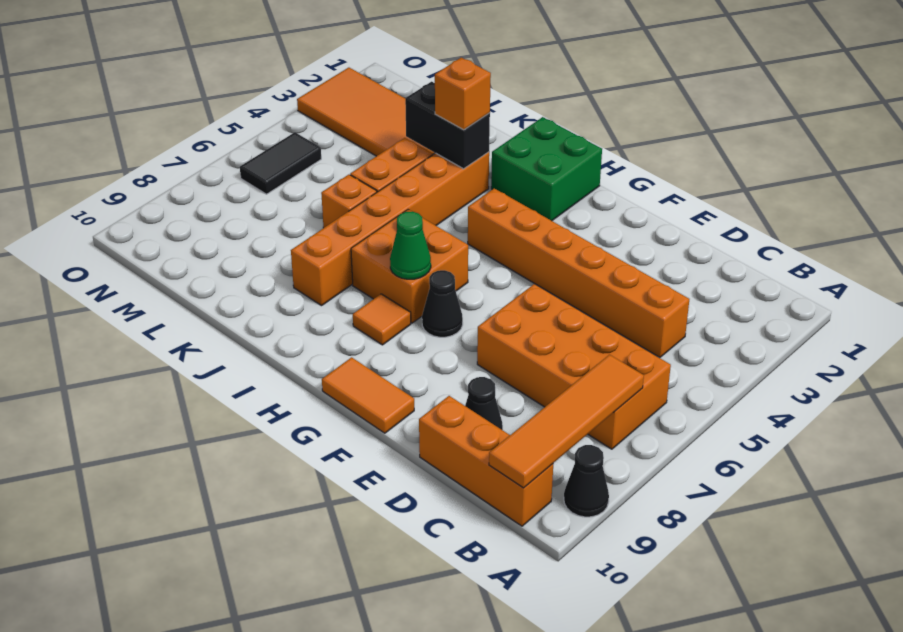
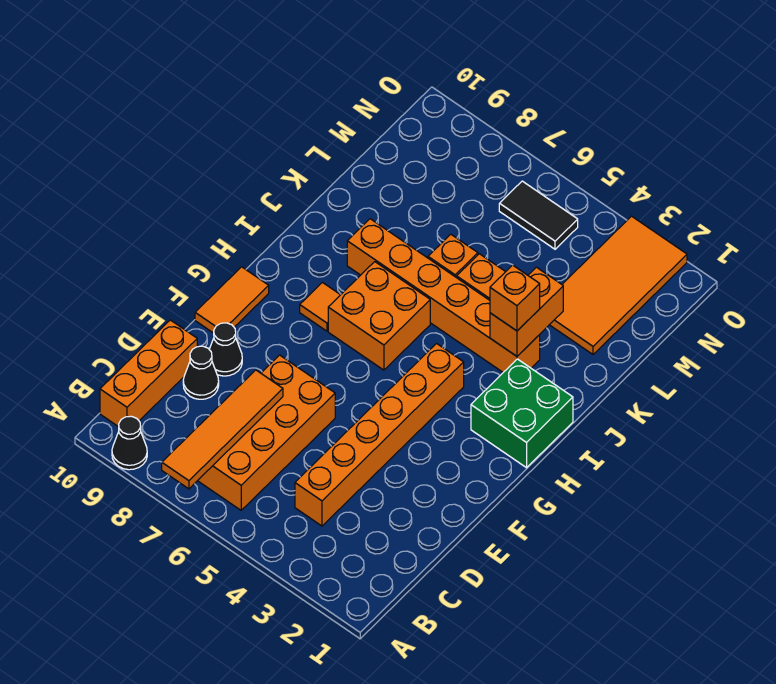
orange tile B7:B10 level 2 -> orange tile A7:D7 level 2
black cone G7 level 1 -> black cone E9 level 1
green cone H7 level 2 -> none
black brick J3:K3 level 2 -> orange brick J3:K3 level 2

